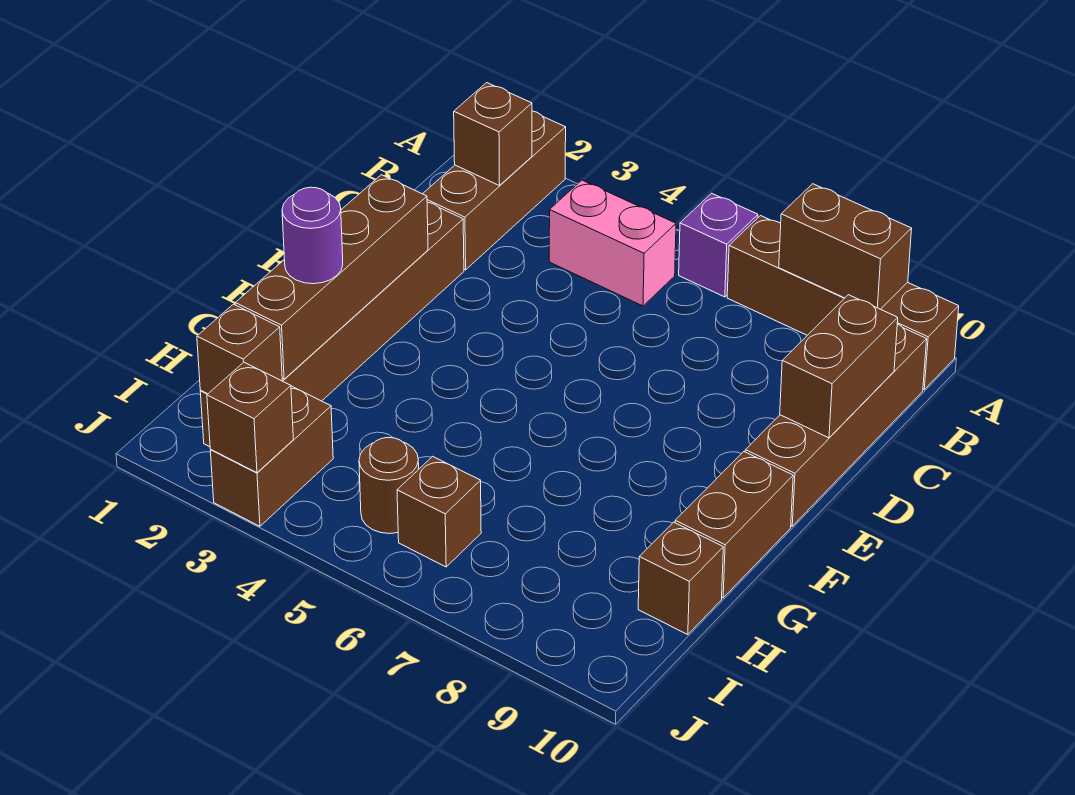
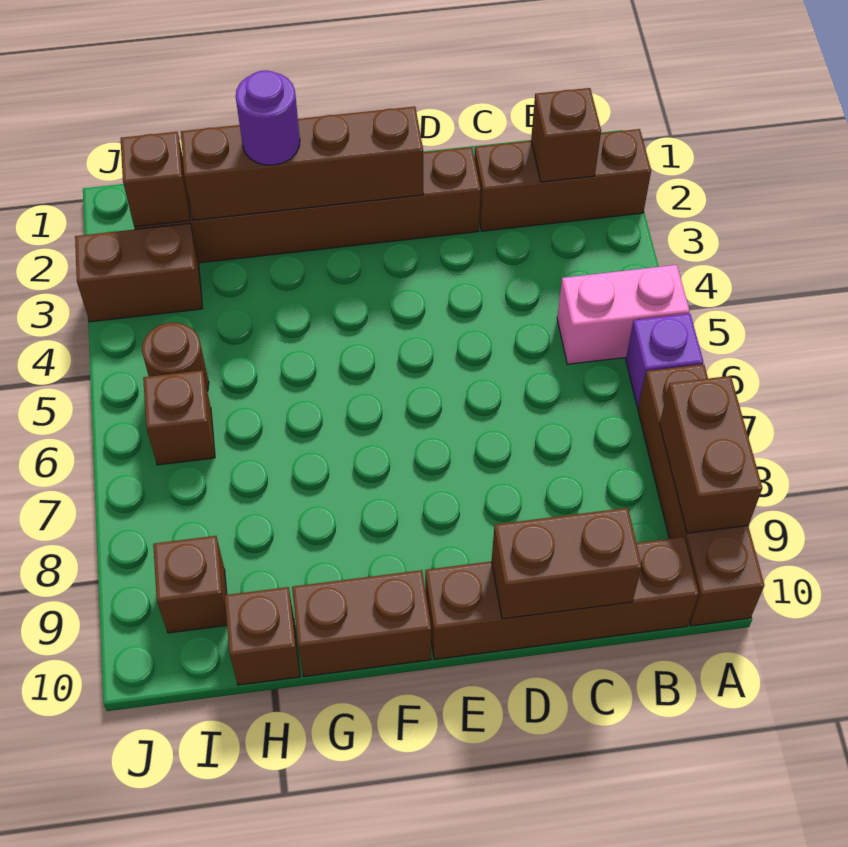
pink brick B4:B5 level 1 -> pink brick A5:B5 level 1
brown brick J3 level 2 -> brown brick I9 level 1

